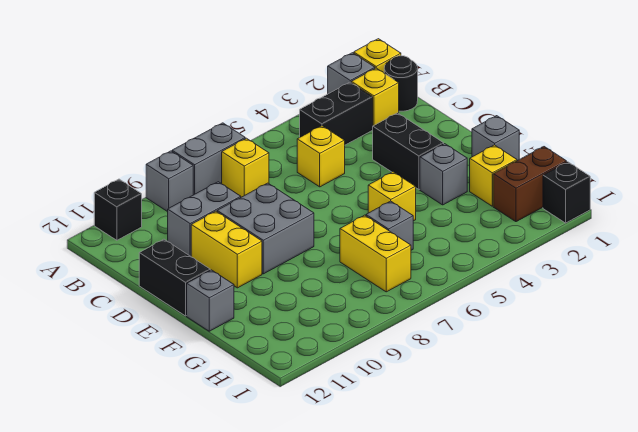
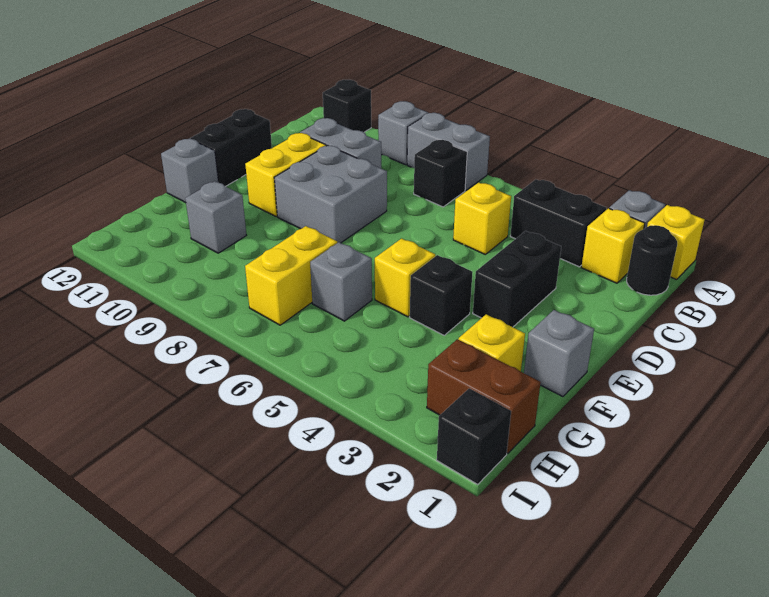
yellow brick B7 level 1 -> black brick B7 level 1
grey brick F3 level 1 -> grey brick G10 level 1
none -> black brick F4 level 1

